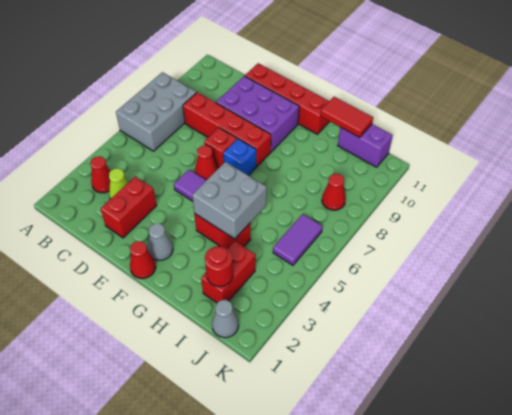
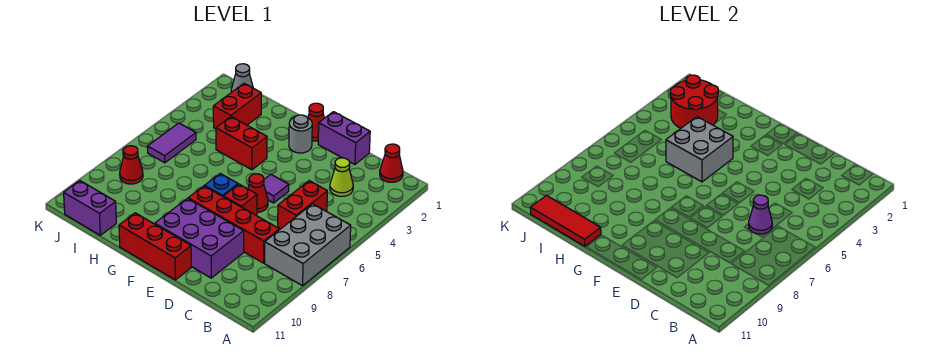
red cone B3 level 1 -> red cone B1 level 1
none -> purple cone C6 level 2
none -> purple brick D1:E1 level 1
red brick D2:D3 level 1 -> red brick C5:C6 level 1
red brick D11:G11 level 1 -> red brick E11:G11 level 1
grey cone F2 level 1 -> grey round brick F2 level 1
red tile H11:I11 level 2 -> red tile H11:J11 level 2
red round brick I2 level 2 -> red round brick I2:J3 level 2

